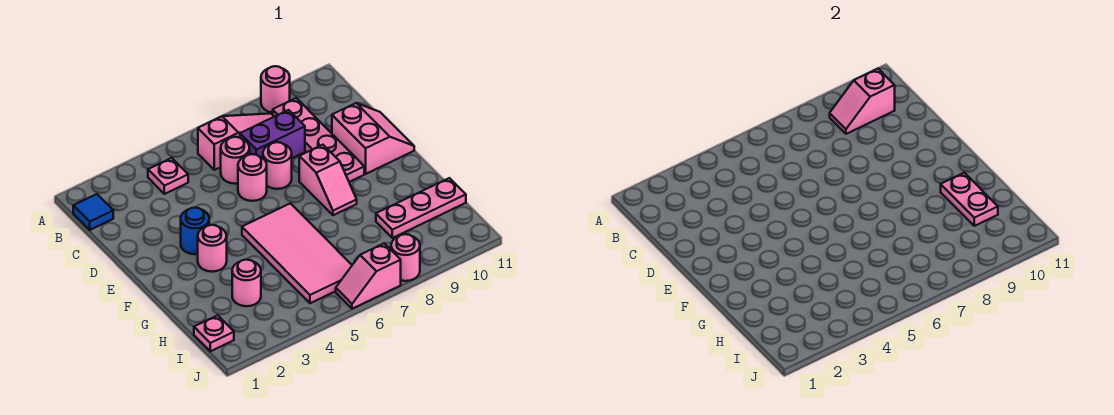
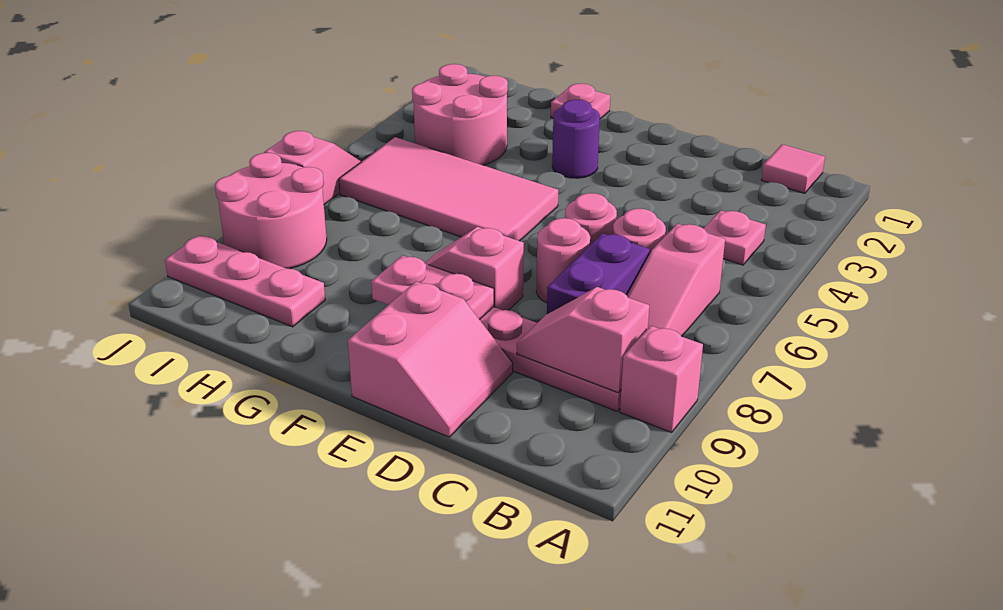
pink round brick A9 level 1 -> pink brick A9 level 1
blue tile B1 level 1 -> pink tile B1 level 1
pink slope B9:B10 level 2 top 10 -> pink slope B9:C9 level 2 top B
pink slope D10:E11 level 1 top 10 -> pink slope D10:E11 level 1 top E
blue round brick E3 level 1 -> none
pink round brick F3 level 1 -> purple round brick F3 level 1
pink plate G10:H10 level 2 -> pink plate E9:F9 level 2
pink round brick H3 level 1 -> pink round brick H3:I4 level 1
pink plate H9:H11 level 1 -> pink plate H10:J10 level 1
pink plate I1 level 1 -> pink plate G1 level 1
pink round brick J8 level 1 -> pink round brick I8:J9 level 1

